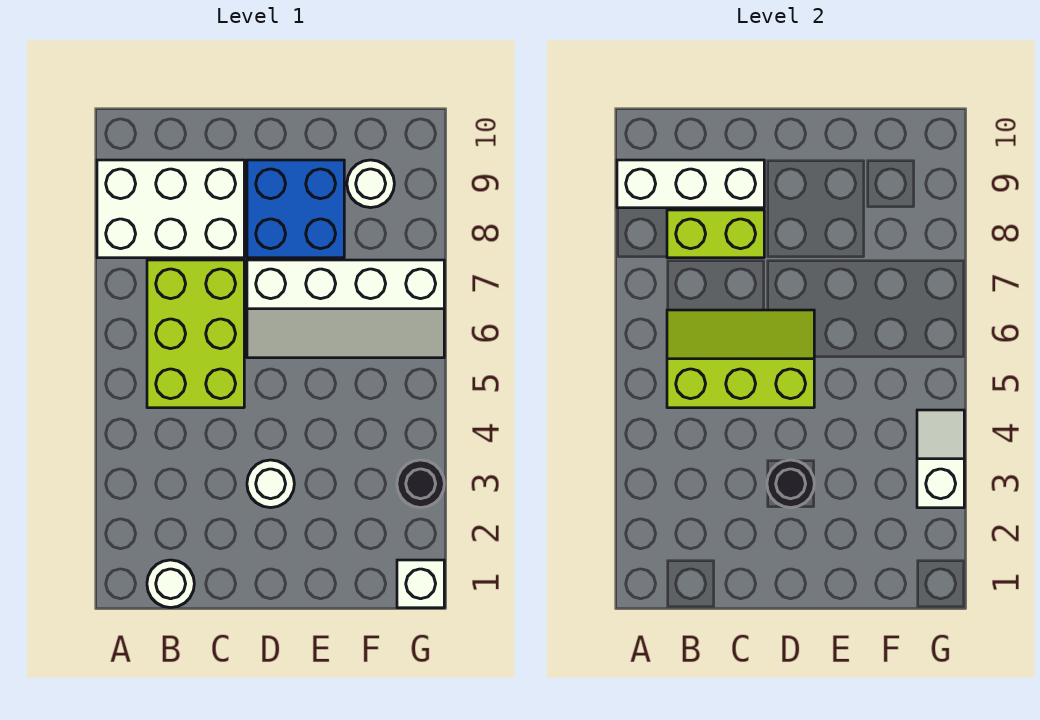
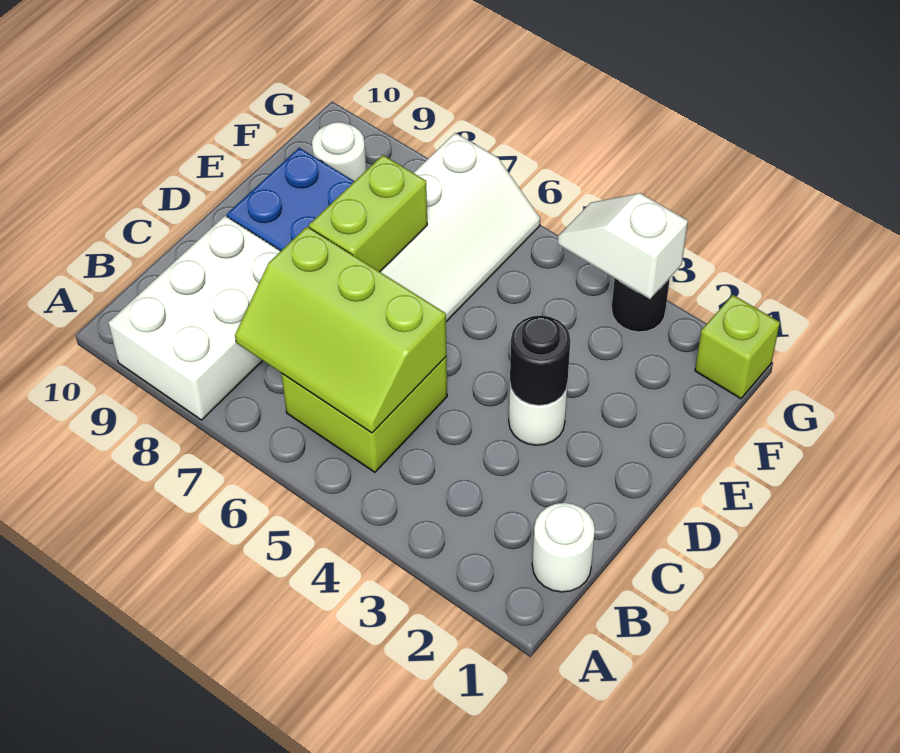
white brick A9:C9 level 2 -> none
lime brick B5:C7 level 1 -> lime brick B5:C6 level 1
lime slope B5:D6 level 2 top 5 -> lime slope B5:C7 level 2 top C
lime brick B8:C8 level 2 -> lime brick D7:E7 level 2
white brick G1 level 1 -> lime brick G1 level 1

